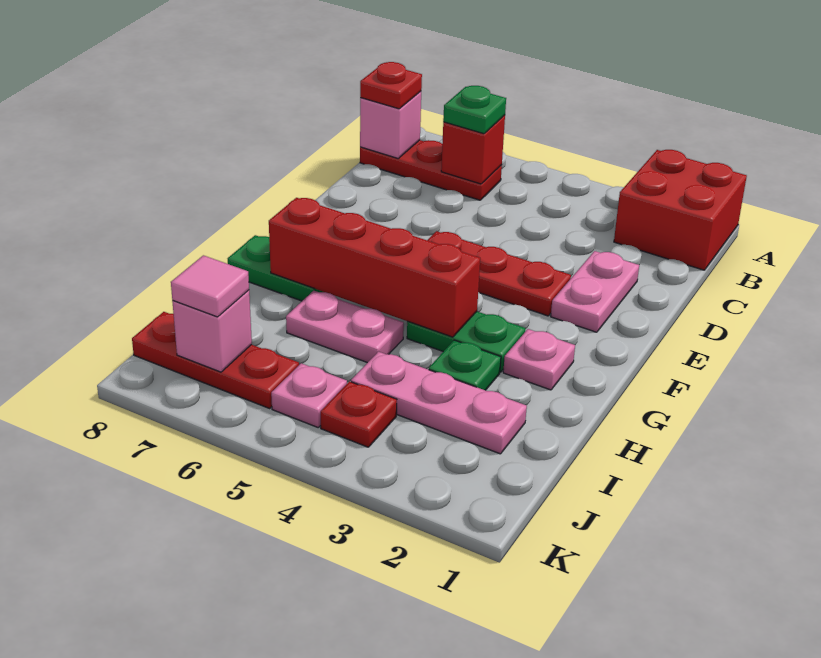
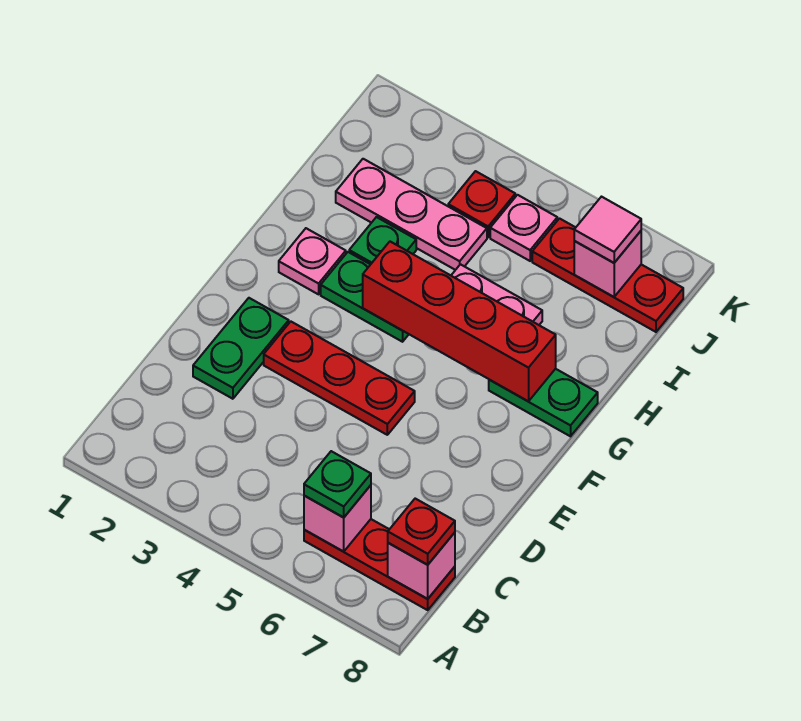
red brick A1:B2 level 1 -> none
red brick B6 level 2 -> pink brick B6 level 2
pink plate D2:E2 level 1 -> green plate D2:E2 level 1

